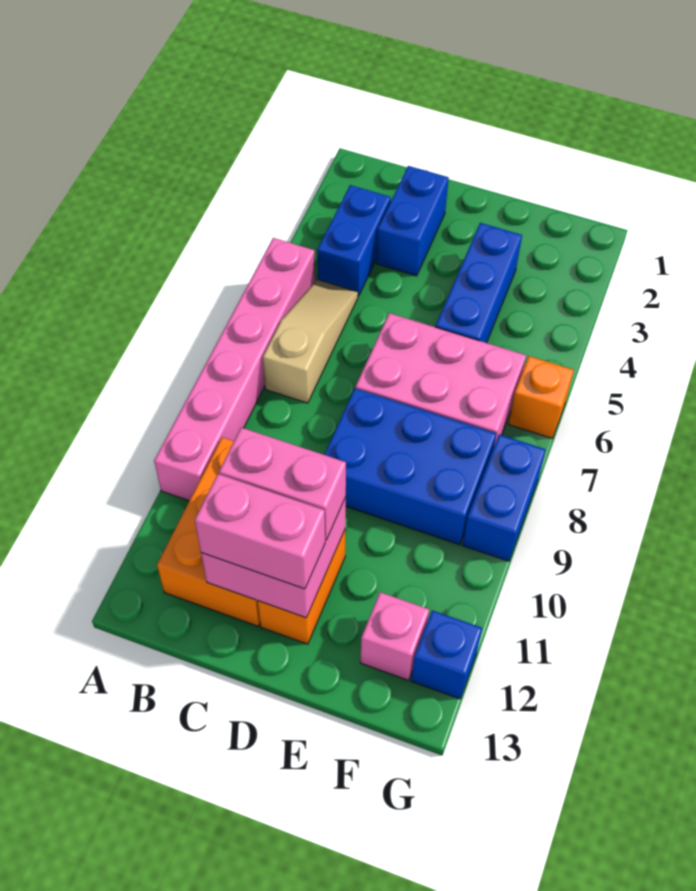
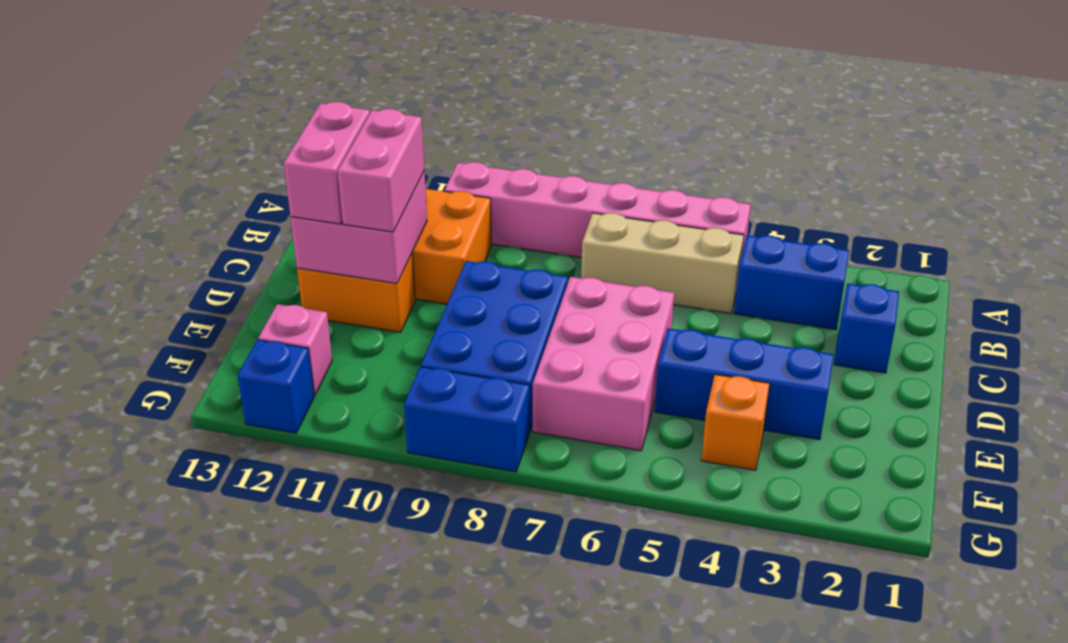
tan slope B5:B7 level 1 top 7 -> tan brick B5:B7 level 1
blue brick C2:C3 level 1 -> blue brick C2 level 1
orange brick G6 level 1 -> orange brick F4 level 1

